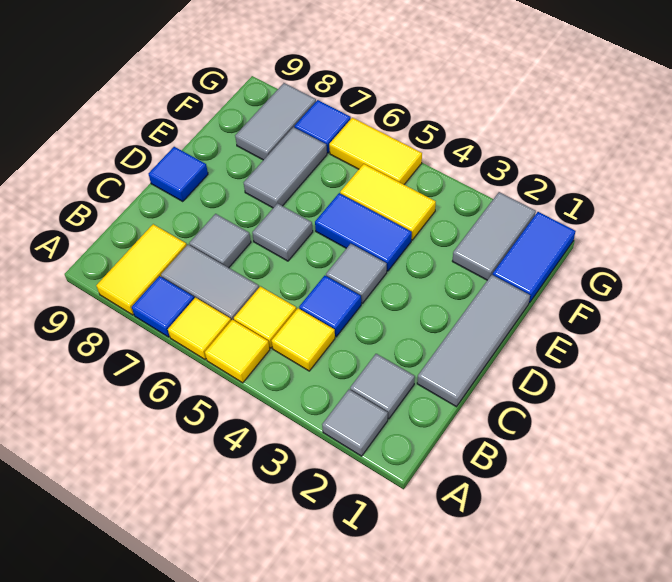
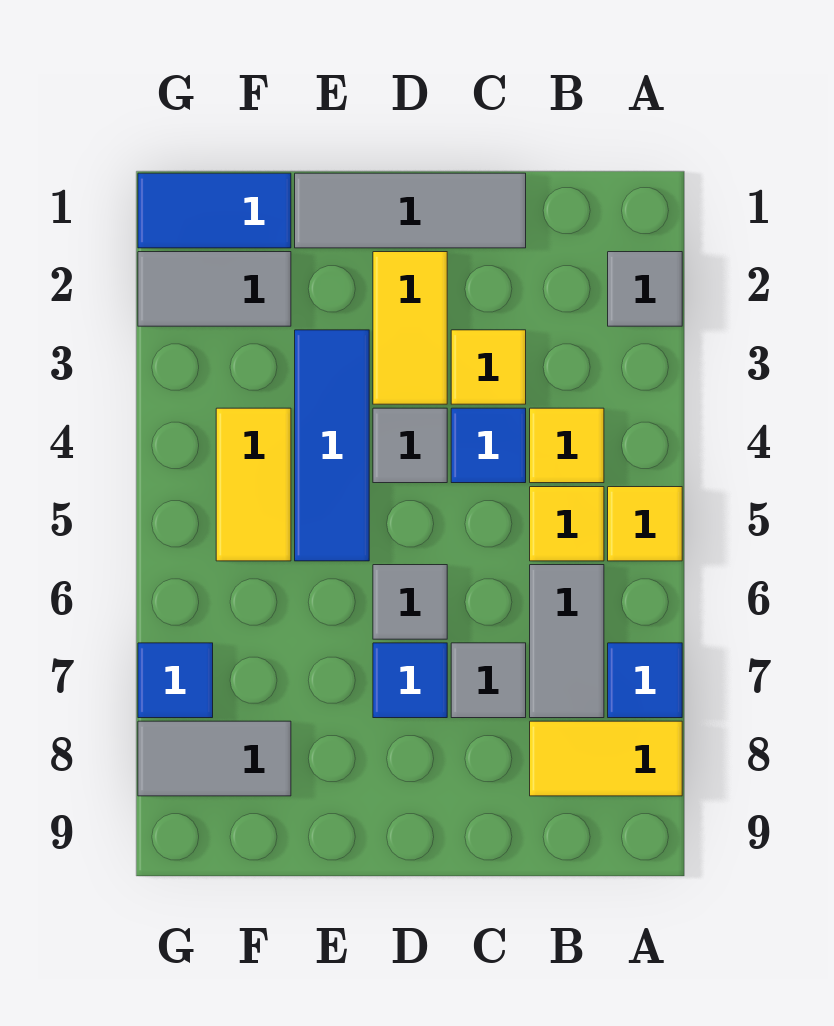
yellow tile A6 level 1 -> yellow tile C3 level 1
grey tile B2 level 1 -> none
blue tile D9 level 1 -> blue tile D7 level 1
blue tile E4:E5 level 1 -> blue tile E3:E5 level 1
grey tile E7:F7 level 1 -> none
yellow tile G5:G6 level 1 -> yellow tile D2:D3 level 1

